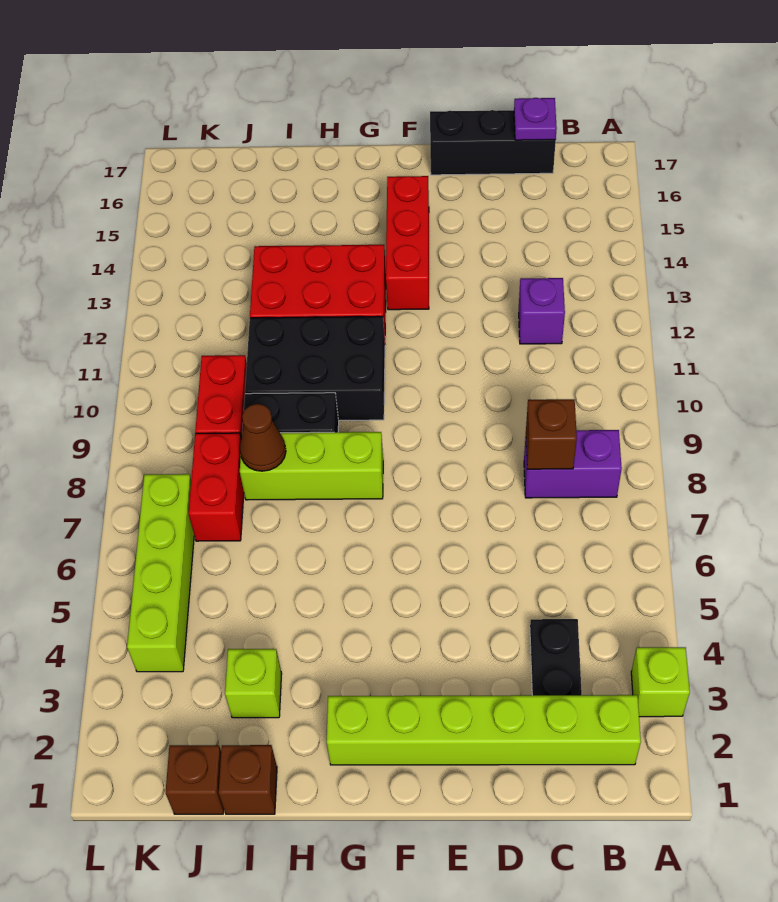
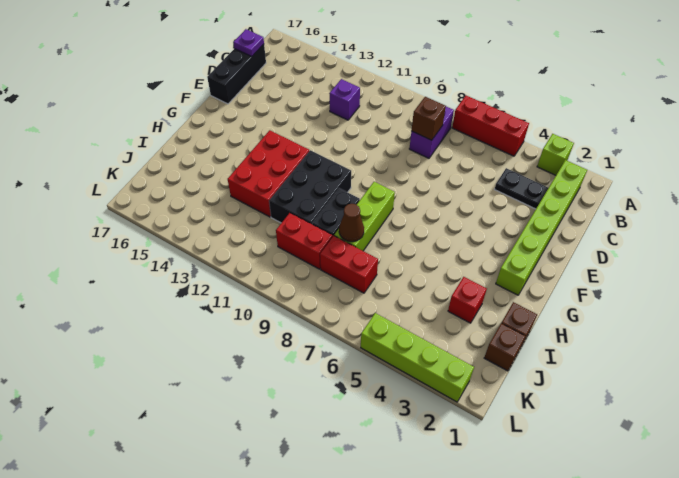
red brick F13:F15 level 1 -> red brick A5:A7 level 1
lime brick I3 level 1 -> red brick I3 level 1
lime brick K4:K7 level 1 -> lime brick L2:L5 level 1

